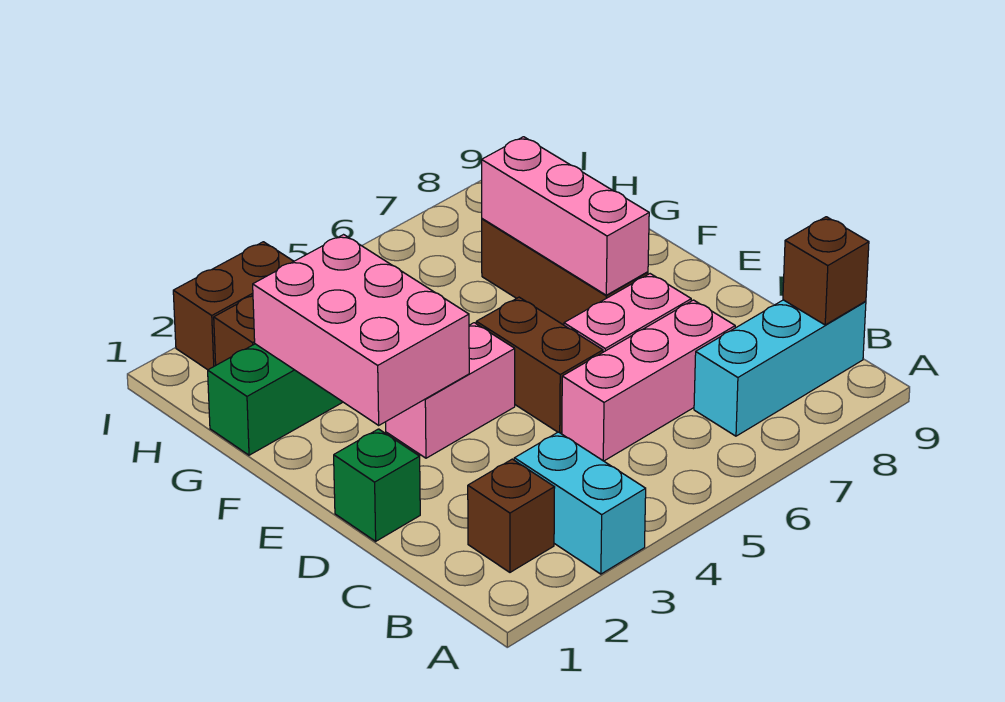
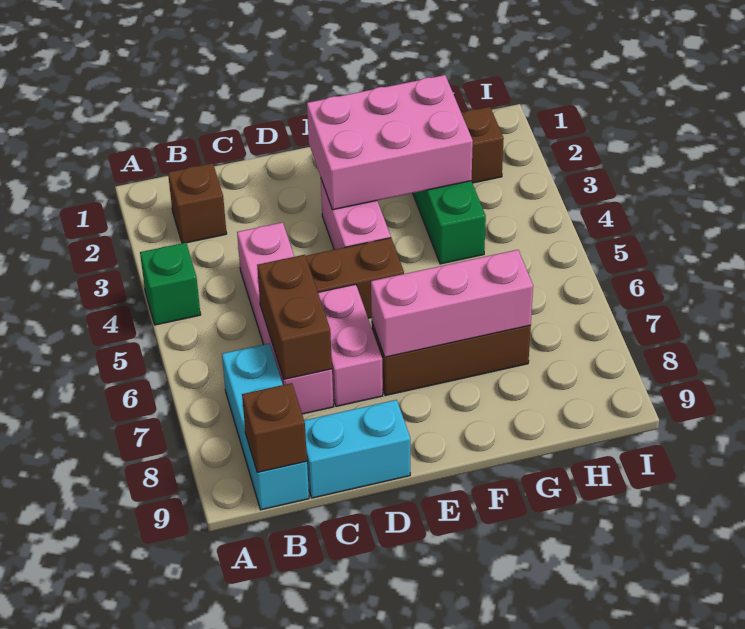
cyan brick A3:B3 level 1 -> cyan brick C9:D9 level 1
pink brick C5:C7 level 1 -> pink brick C4:C7 level 1
green brick D1 level 1 -> green brick A4 level 1
brown brick I2:I3 level 1 -> brown brick C6:C7 level 2

